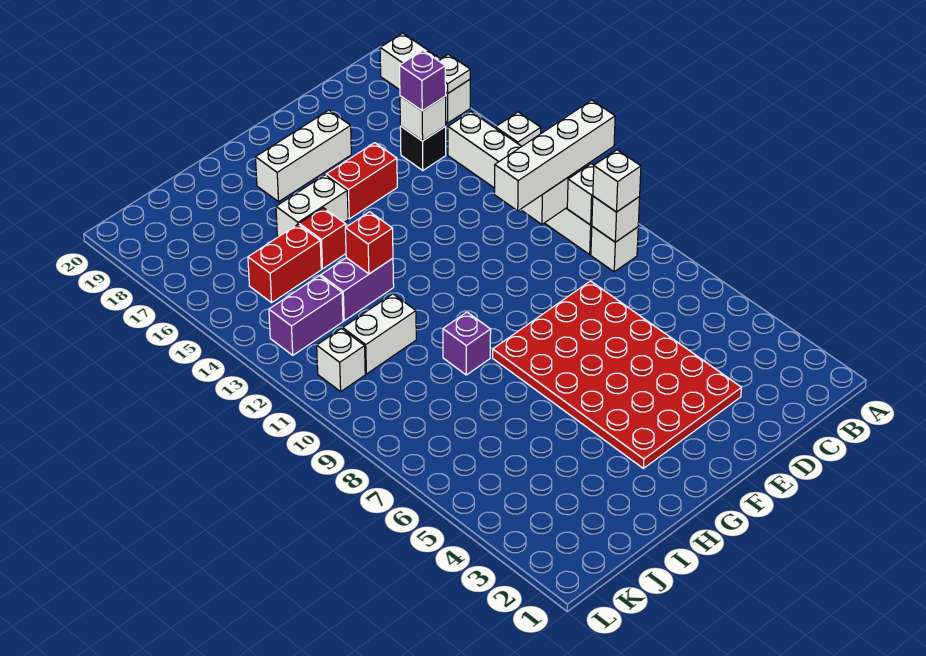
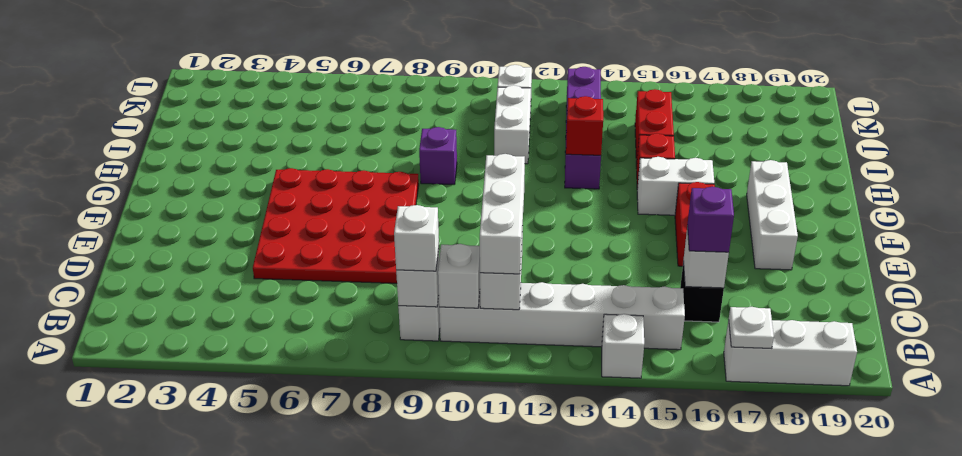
white brick A11:D11 level 3 -> white brick B11:D11 level 3
red plate D3:G8 level 1 -> red plate D5:G8 level 1
white brick G16:H16 level 1 -> white brick G15:G16 level 1

